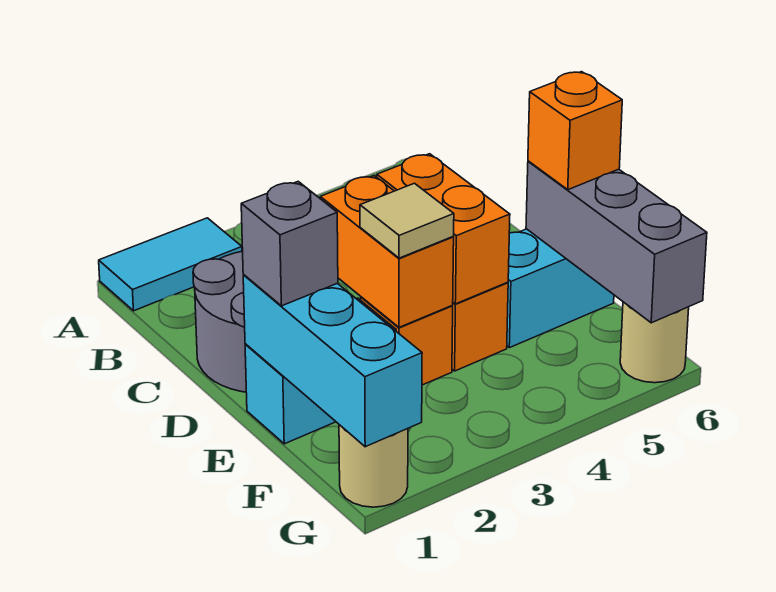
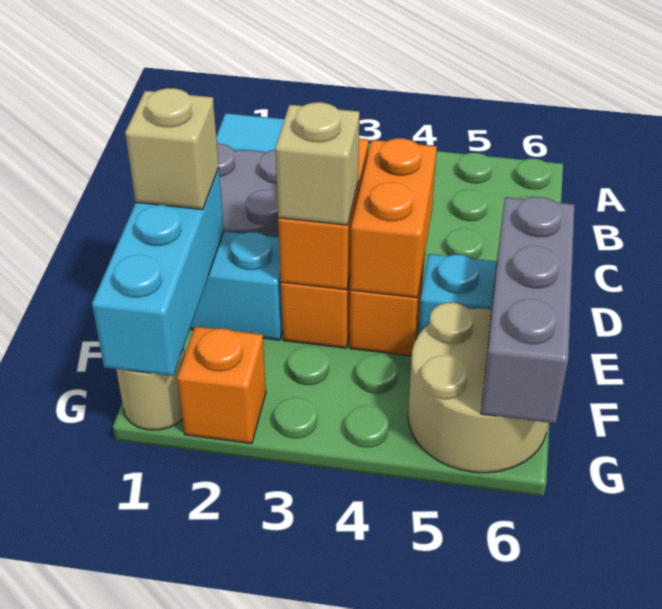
grey brick E1 level 3 -> tan brick E1 level 3
tan tile E3 level 3 -> tan brick E3 level 3
orange brick E6 level 3 -> orange brick G2 level 1
tan round brick G6 level 1 -> tan round brick F5:G6 level 1

